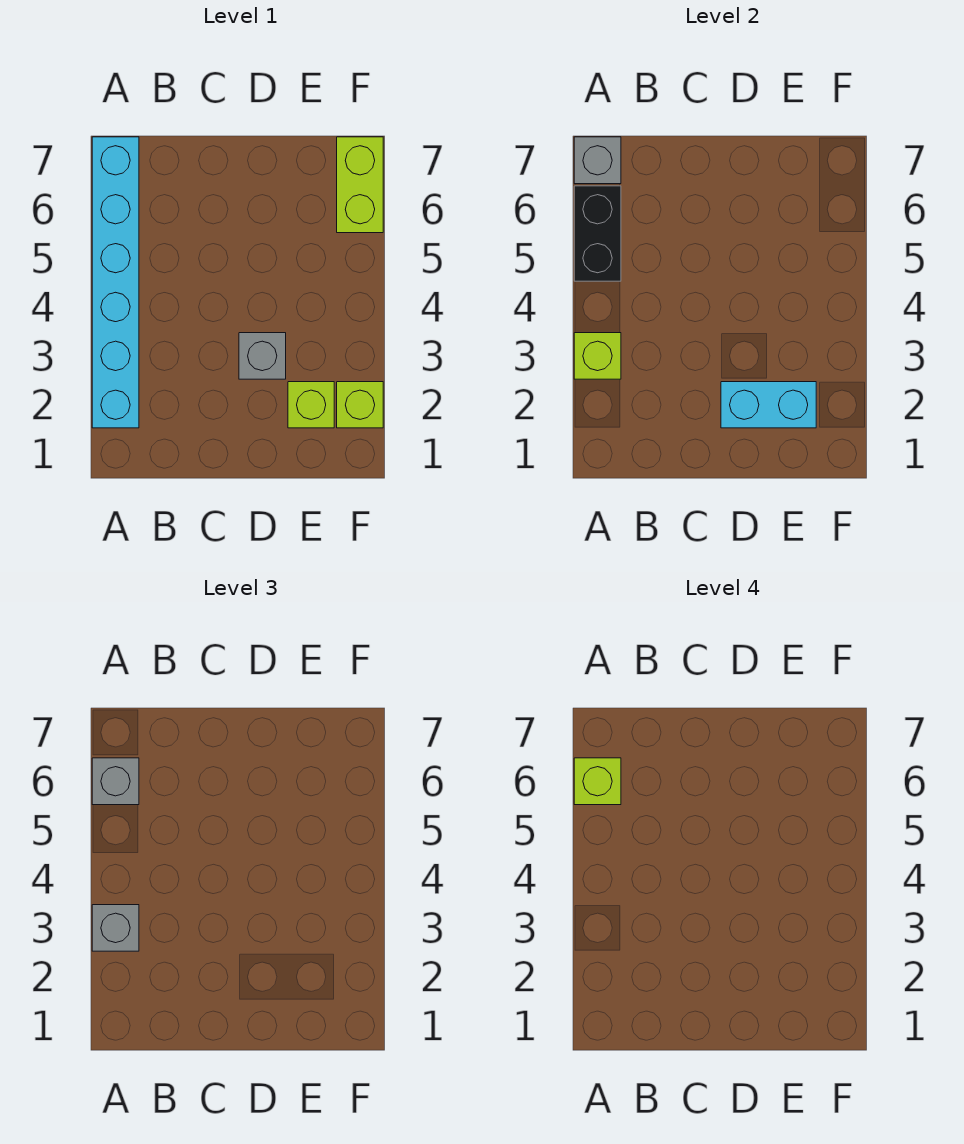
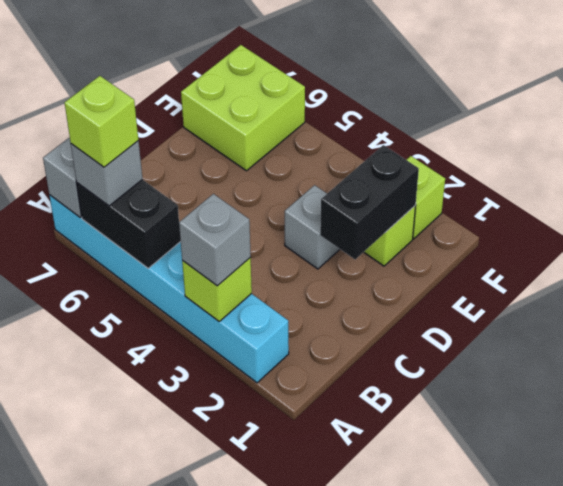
cyan brick D2:E2 level 2 -> black brick D2:E2 level 2
lime brick F6:F7 level 1 -> lime brick E6:F7 level 1

